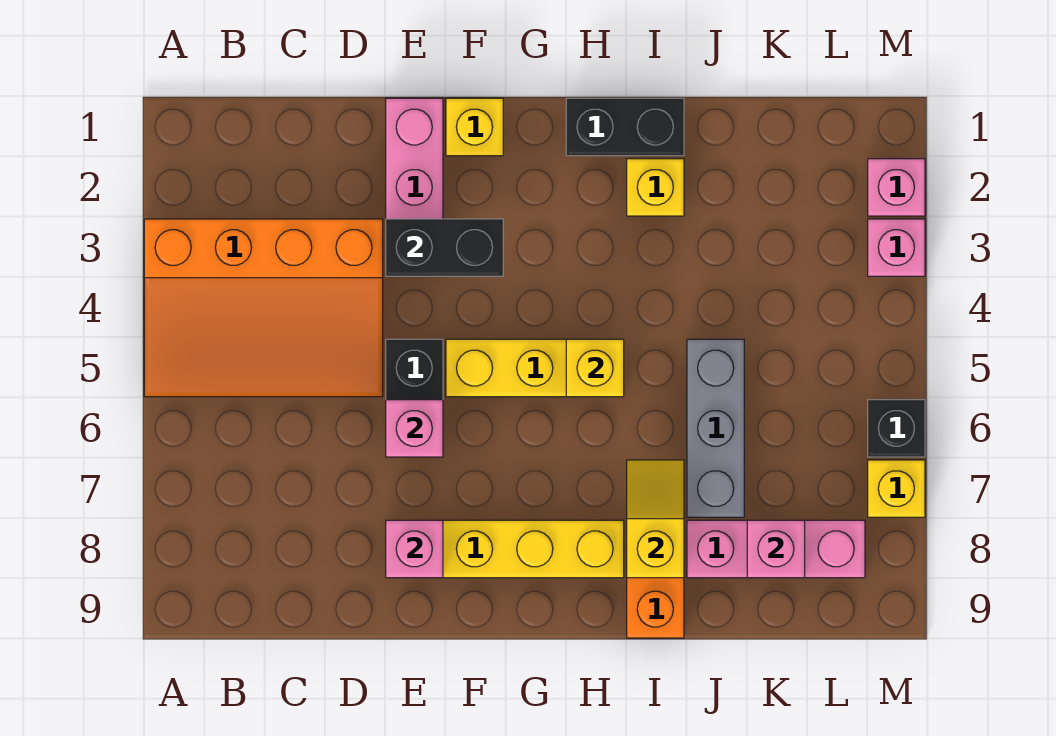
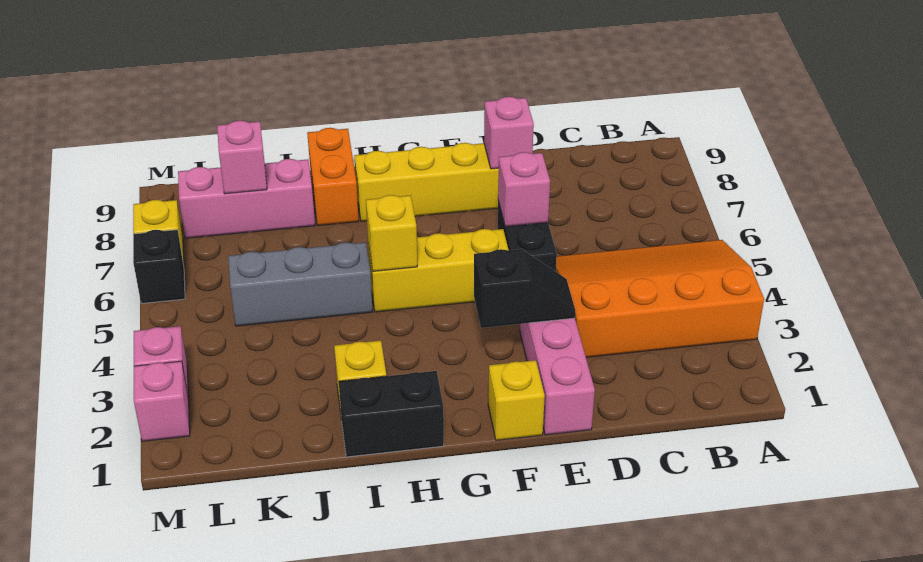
black brick E3:F3 level 2 -> black slope E3:F3 level 2 top F
yellow slope I7:I8 level 2 top 8 -> none
grey brick J5:J7 level 1 -> grey brick I5:K5 level 1

